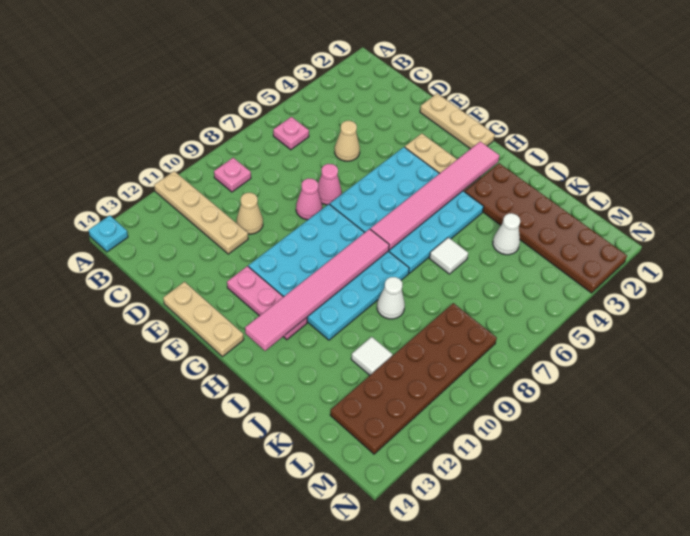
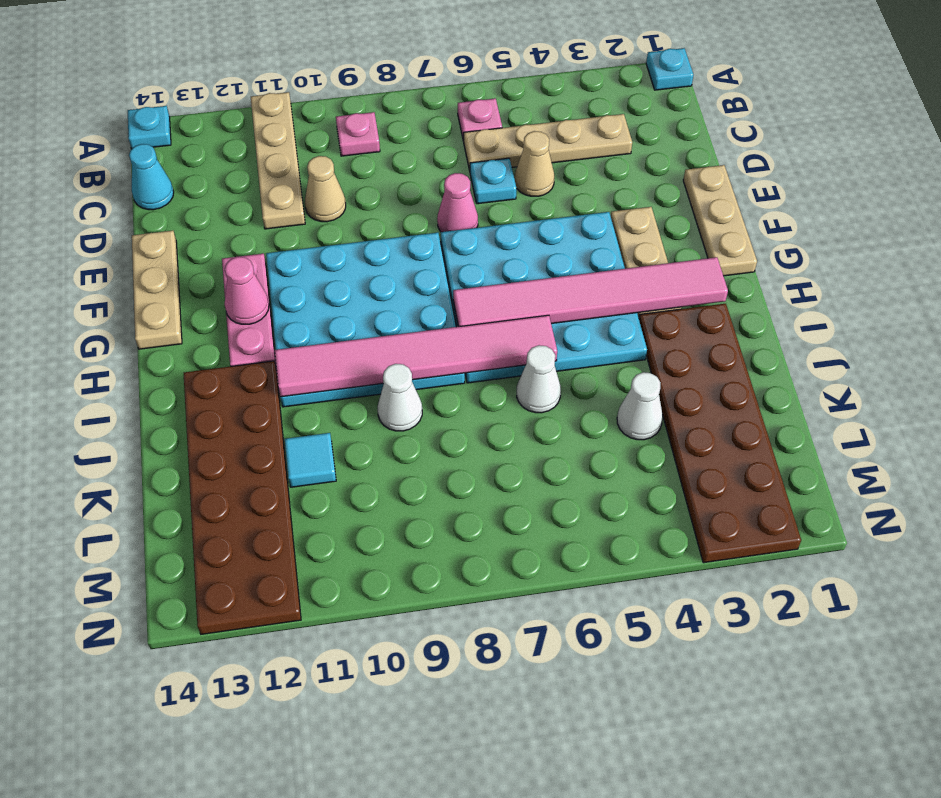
none -> cyan plate A1 level 1
none -> tan plate C3:C6 level 1
none -> cyan cone C14 level 1
none -> cyan plate D6 level 1
pink cone E8 level 1 -> pink cone G12 level 2
pink tile H8:H13 level 2 -> pink tile I6:I11 level 2
white tile J6 level 1 -> white cone J6 level 1
white tile K11 level 1 -> cyan tile K11 level 1
brown plate L8:M13 level 1 -> brown plate I12:N13 level 1

